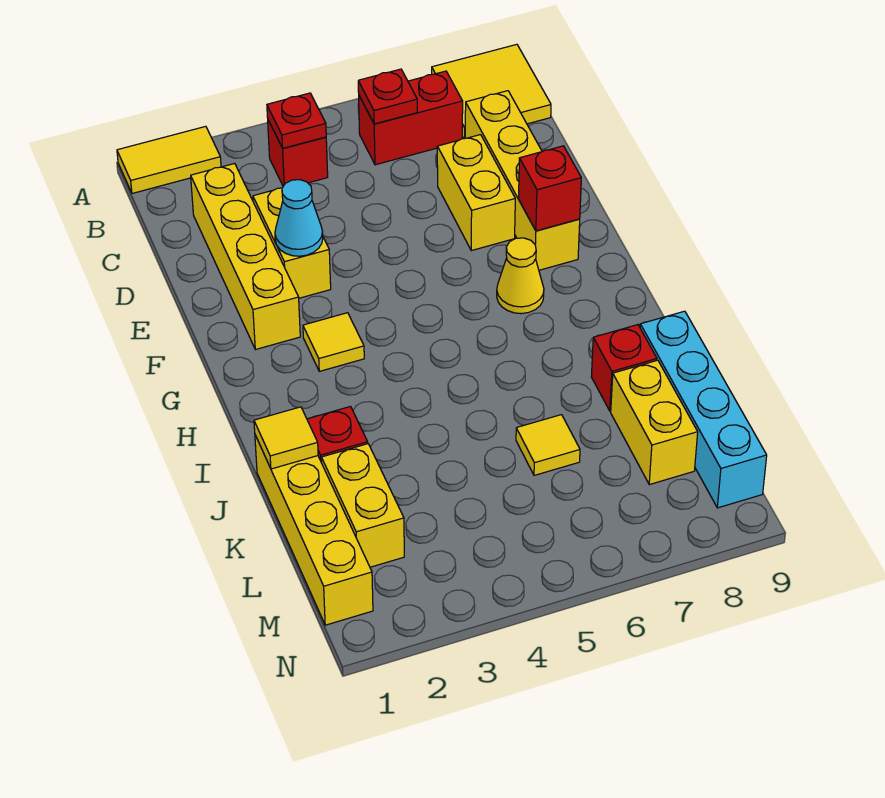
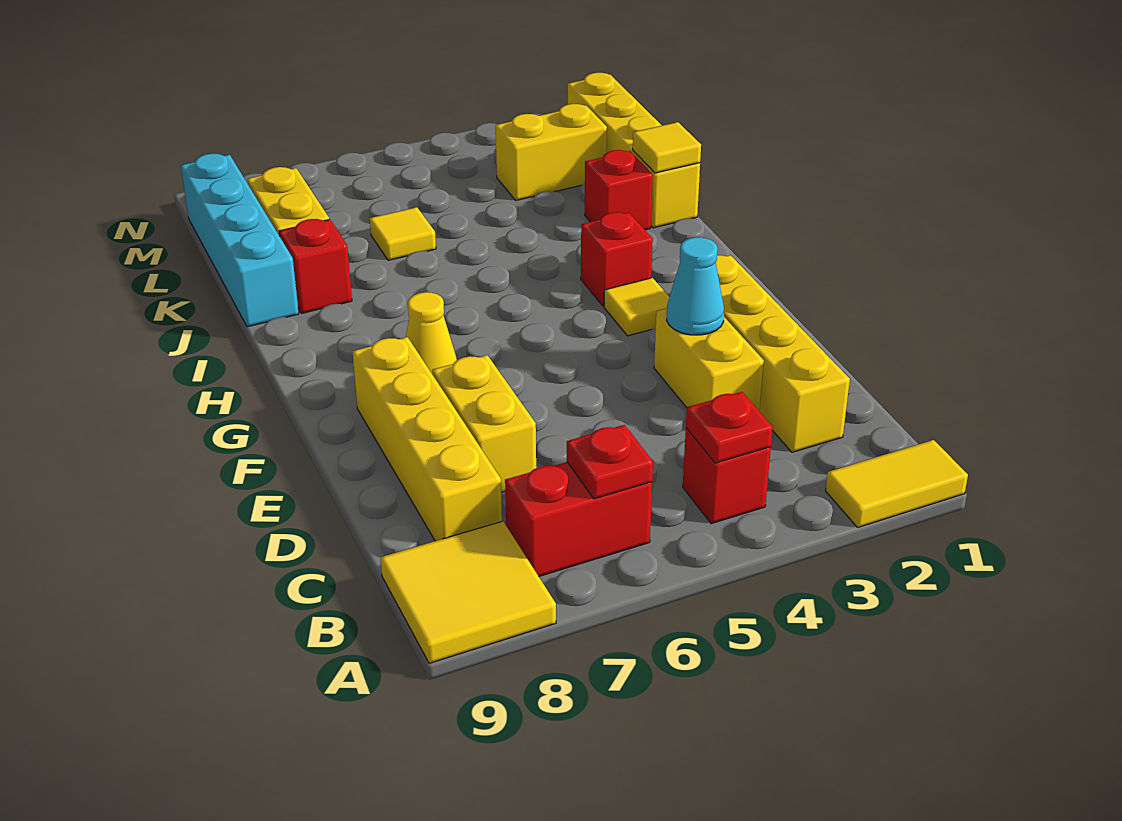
red brick F8 level 2 -> red brick H3 level 1
yellow brick K2:L2 level 1 -> yellow brick L2:L3 level 1

